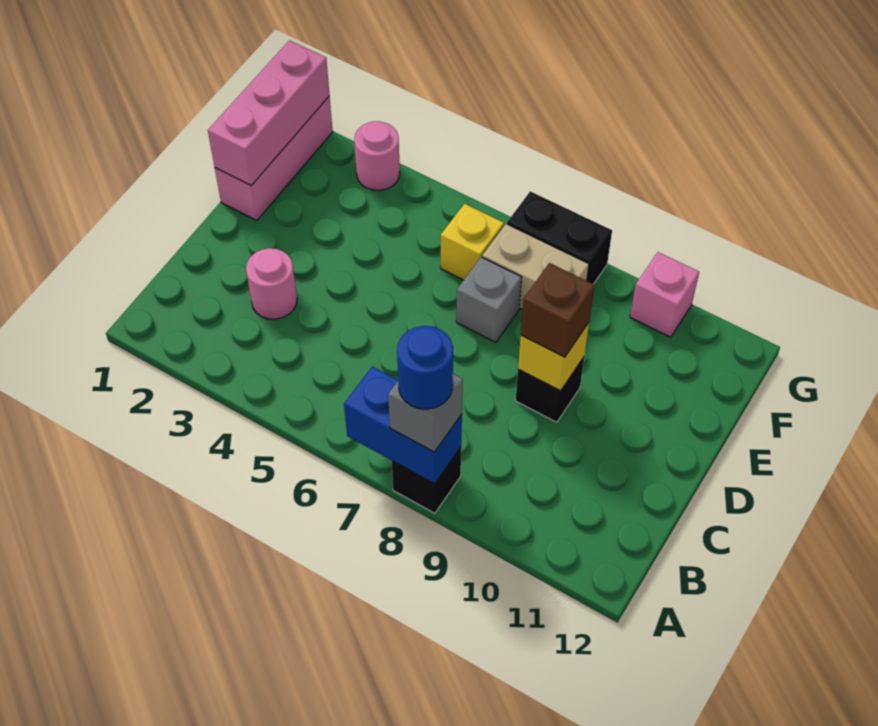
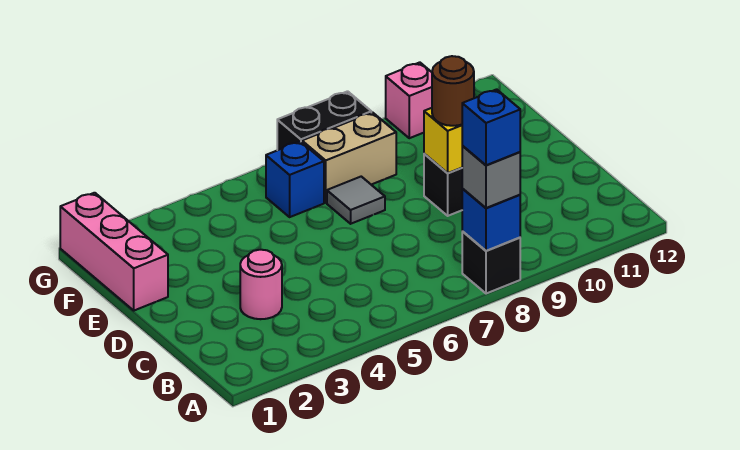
blue brick A7:A8 level 2 -> blue brick A8 level 2
blue round brick A8 level 4 -> blue brick A8 level 4
brown brick D9 level 3 -> brown round brick D9 level 3
pink brick E1:G1 level 2 -> none
grey brick E7 level 1 -> grey tile E7 level 1
yellow brick F6 level 1 -> blue brick F6 level 1
pink round brick G3 level 1 -> none

